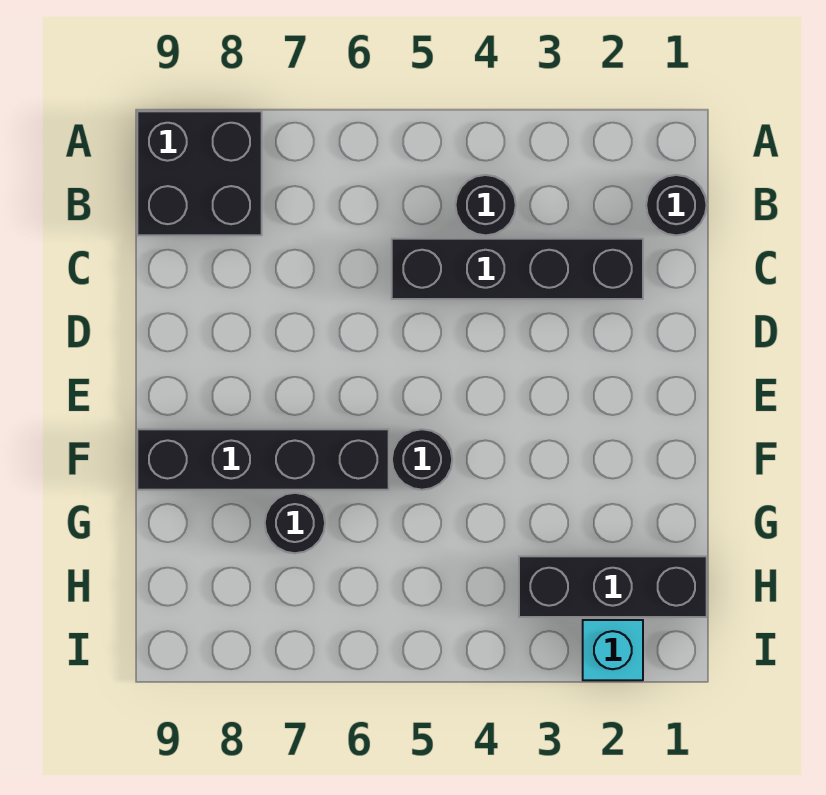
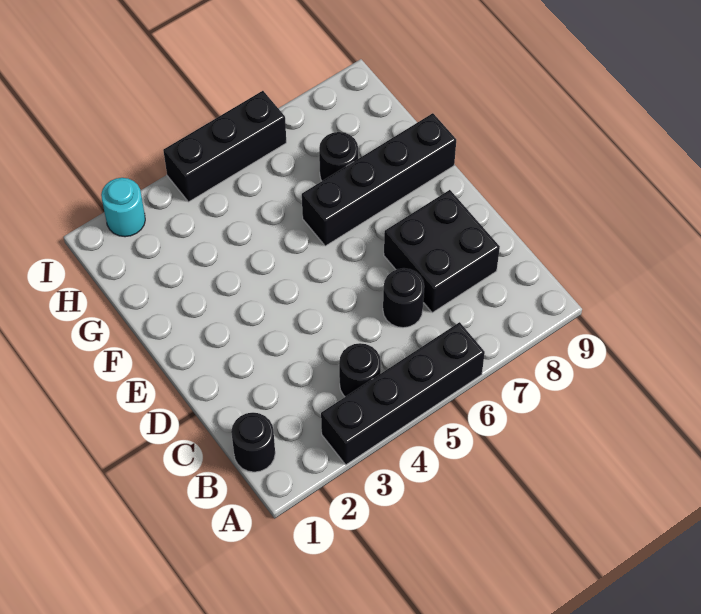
black brick A8:B9 level 1 -> black brick C7:D8 level 1
black brick C2:C5 level 1 -> black brick A3:A6 level 1
black round brick F5 level 1 -> black round brick C6 level 1
black brick H1:H3 level 1 -> black brick I4:I6 level 1
cyan brick I2 level 1 -> cyan round brick I2 level 1

